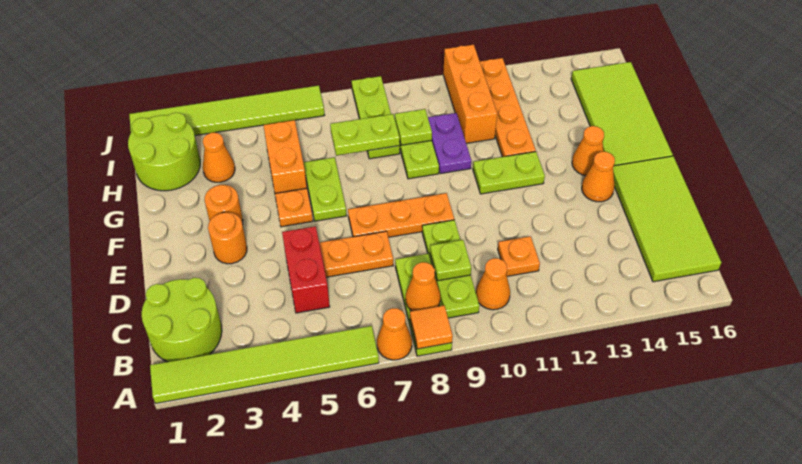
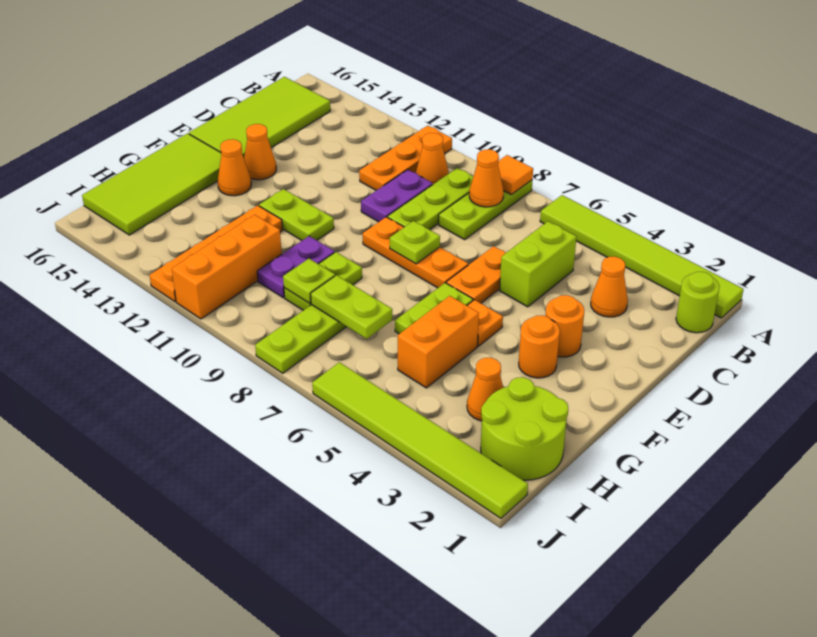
orange cone A7 level 1 -> orange cone C3 level 1
lime round brick B1:C2 level 1 -> lime round brick B1 level 1
red brick C5:D5 level 1 -> lime brick C5:D5 level 1
lime plate C9 level 2 -> lime plate E8 level 2
none -> purple plate C10:D10 level 1
orange plate C11 level 1 -> orange plate A11:C11 level 1
orange plate D6:D7 level 1 -> orange plate D6:E6 level 1

